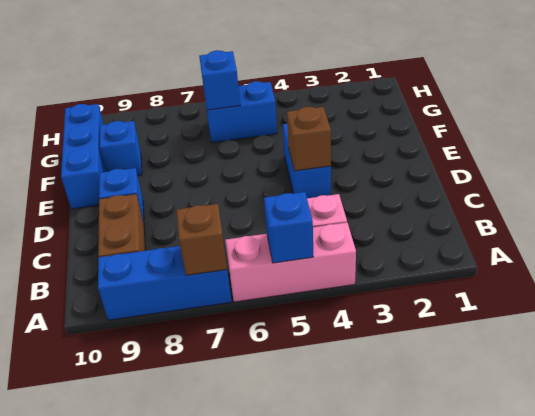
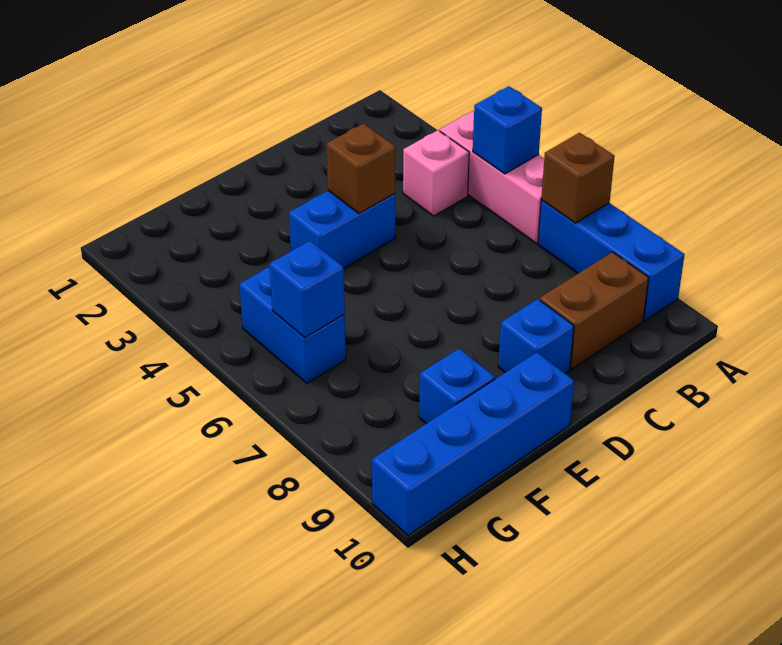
blue brick E10:G10 level 1 -> blue brick E10:H10 level 1

